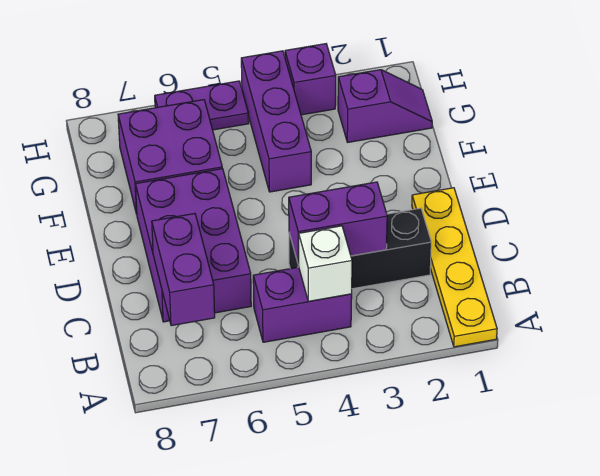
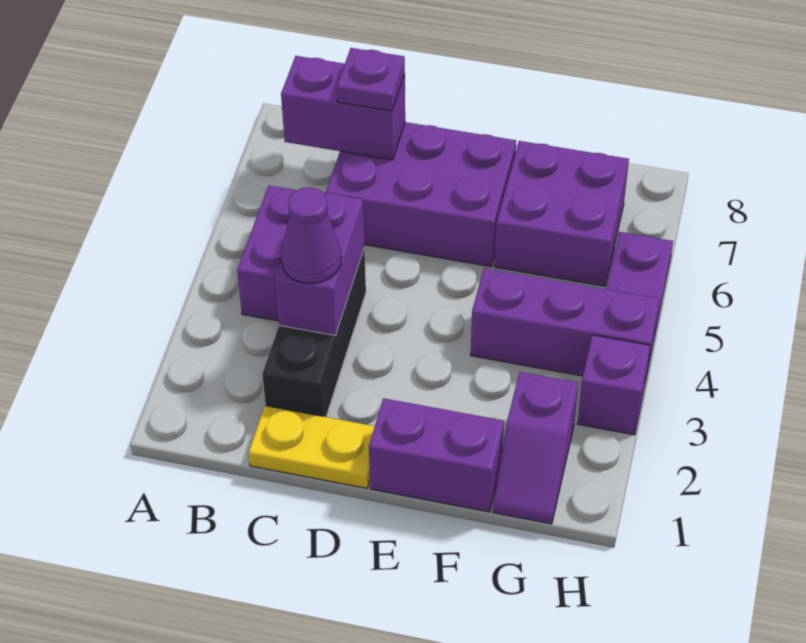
yellow plate A1:D1 level 1 -> yellow plate C1:D1 level 1
white brick B4 level 2 -> none
none -> purple cone C3 level 3
none -> purple plate C7 level 3
none -> purple brick E1:F1 level 1

